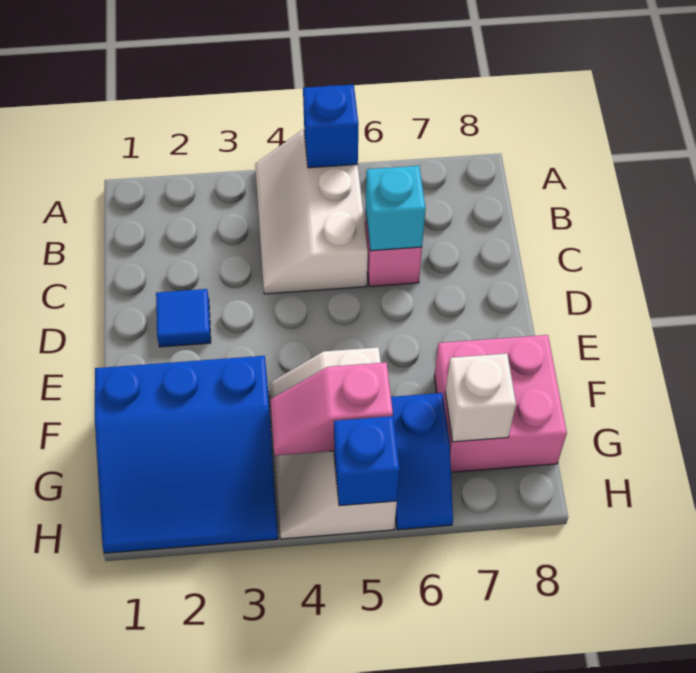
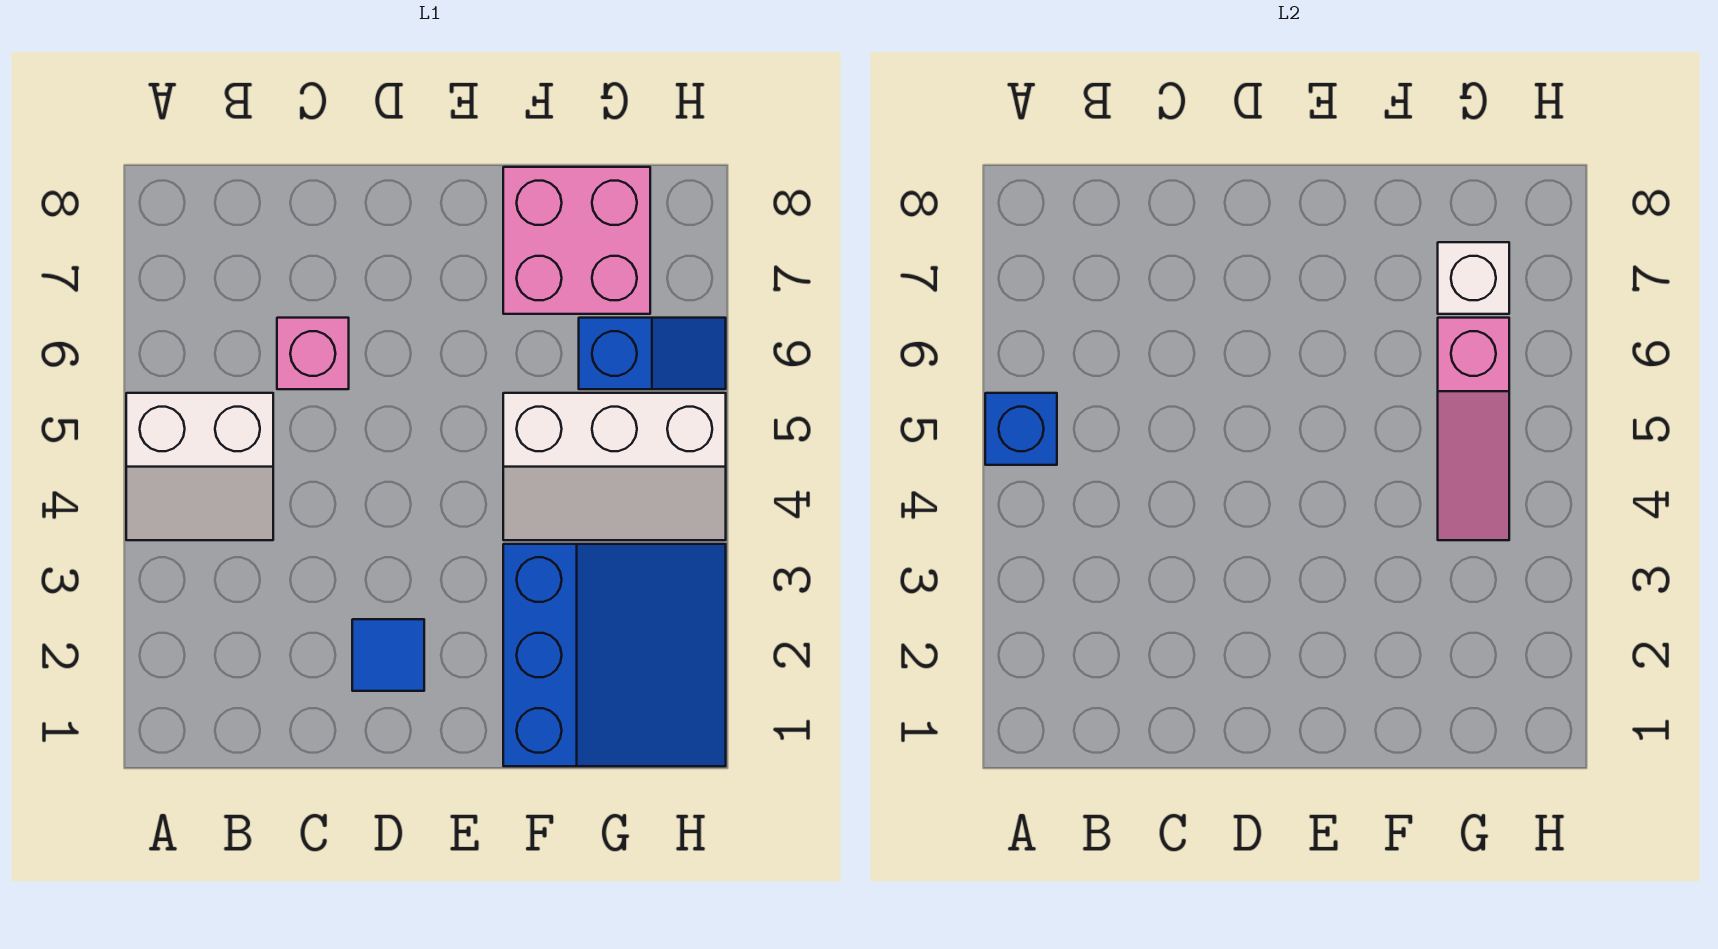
white slope A4:C5 level 1 top 5 -> white slope A4:B5 level 1 top 5
cyan brick C6 level 2 -> none
pink slope G4:G5 level 2 top 5 -> pink slope G4:G6 level 2 top 6
blue brick H5 level 2 -> none

